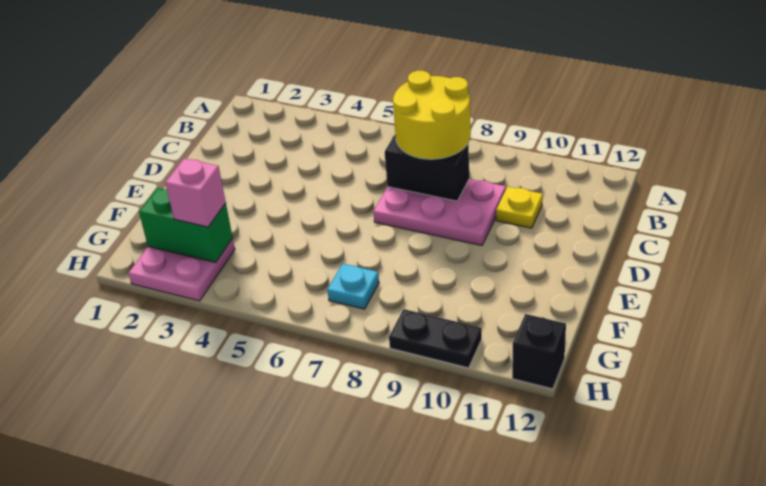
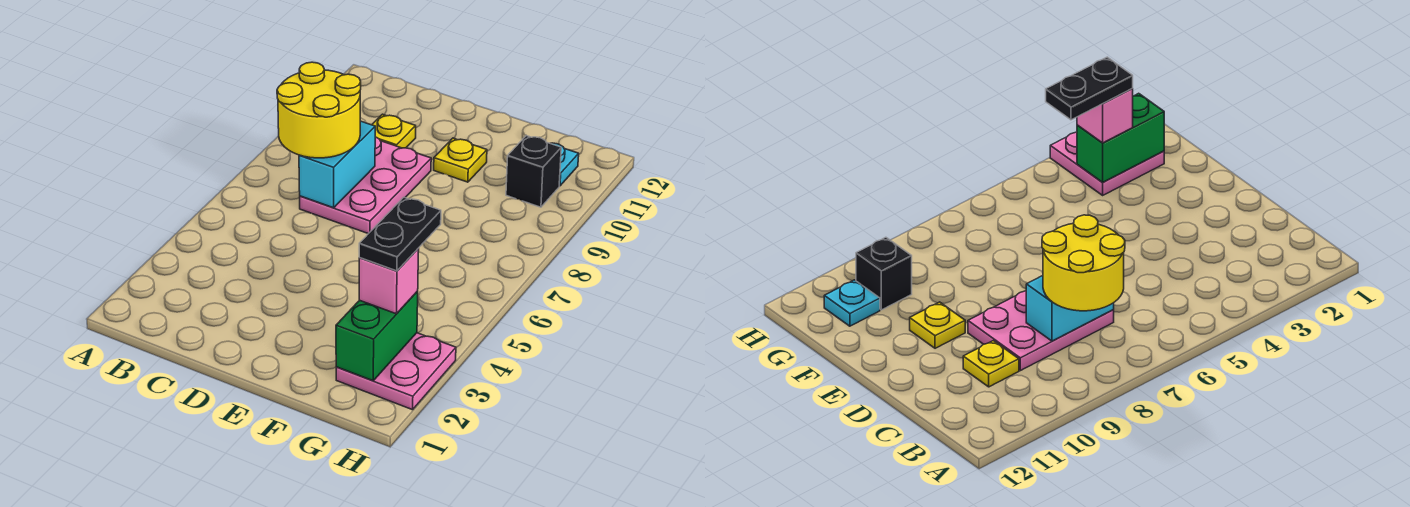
black brick C7:C8 level 2 -> cyan brick C7:C8 level 2
none -> yellow plate E10 level 1
cyan plate G7 level 1 -> cyan plate G11 level 1
black plate H9:H10 level 1 -> black plate G3:G4 level 4
black brick H12 level 1 -> black brick G10 level 1

